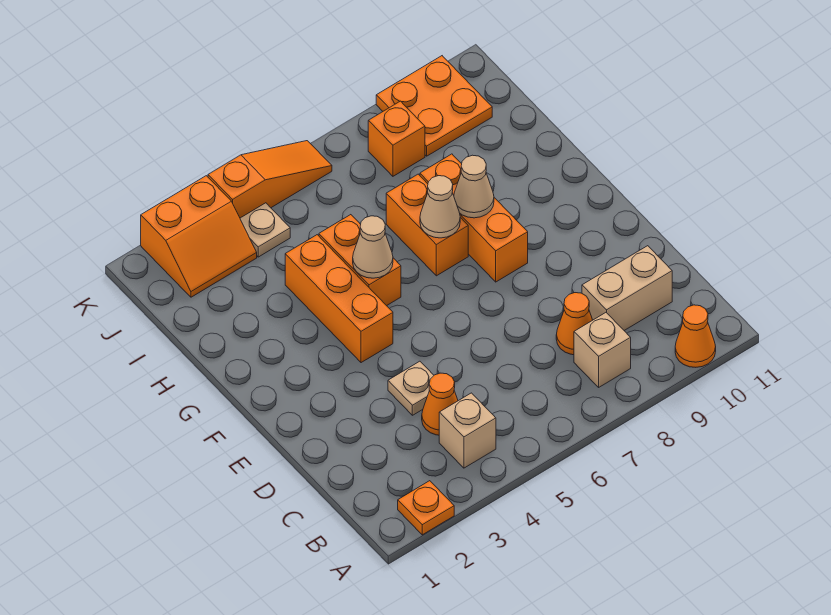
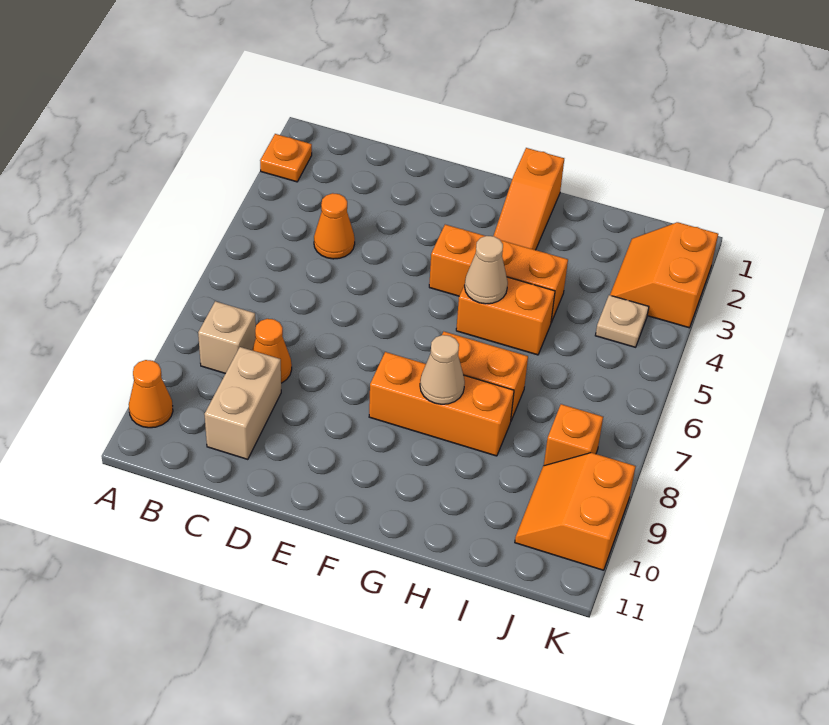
tan brick B4 level 1 -> none
tan plate D4 level 1 -> none
tan cone G7 level 2 -> none
orange plate J9:K10 level 1 -> orange slope J9:K10 level 1 top K
orange slope K4:K6 level 1 top 4 -> orange slope G1:G3 level 1 top 1

